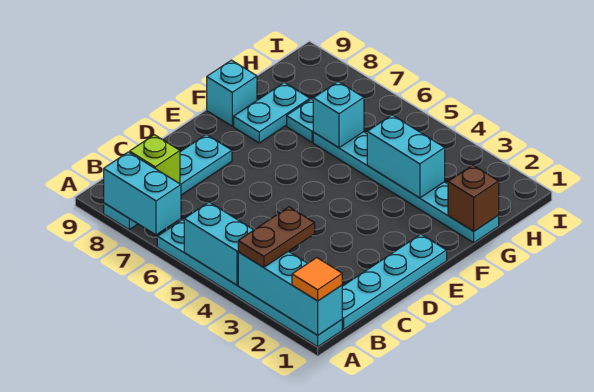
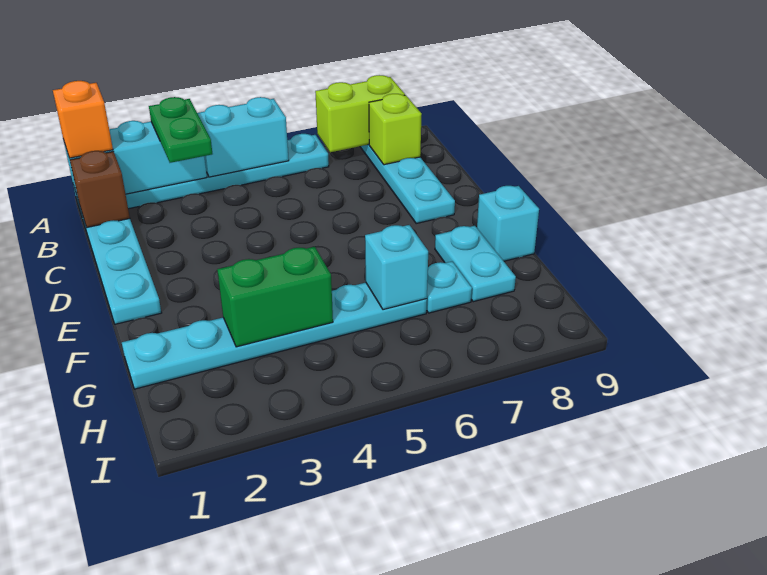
orange tile A1 level 3 -> orange brick A1 level 3
brown plate A3:B3 level 3 -> green plate A3:B3 level 3
cyan brick A7:A8 level 2 -> lime brick A7:A8 level 2
brown brick G1 level 2 -> brown brick B1 level 2
cyan brick G3:G4 level 2 -> green brick G3:G4 level 2

